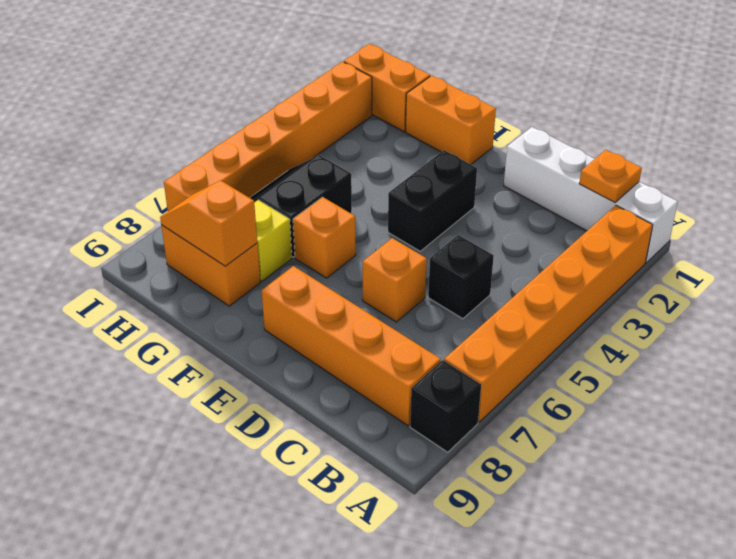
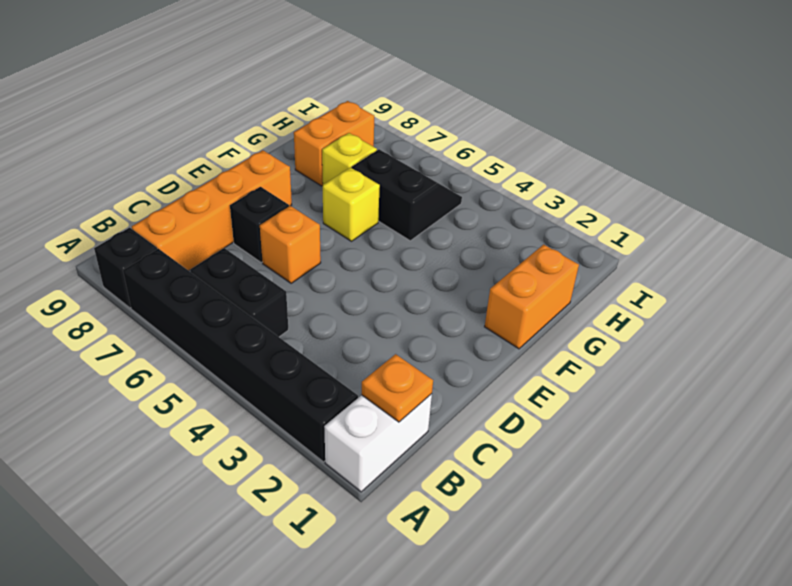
white brick A1:D1 level 1 -> white brick A1:B1 level 1
orange brick A2:A7 level 1 -> black brick A2:A7 level 1
black brick C5 level 1 -> black brick D7 level 1
black brick E3:E4 level 1 -> black brick B5:B6 level 1
orange brick F6 level 1 -> yellow brick F6 level 1
orange slope G8:H8 level 2 top G -> none
orange brick H1:I1 level 1 -> none
orange brick I2:I7 level 1 -> none

